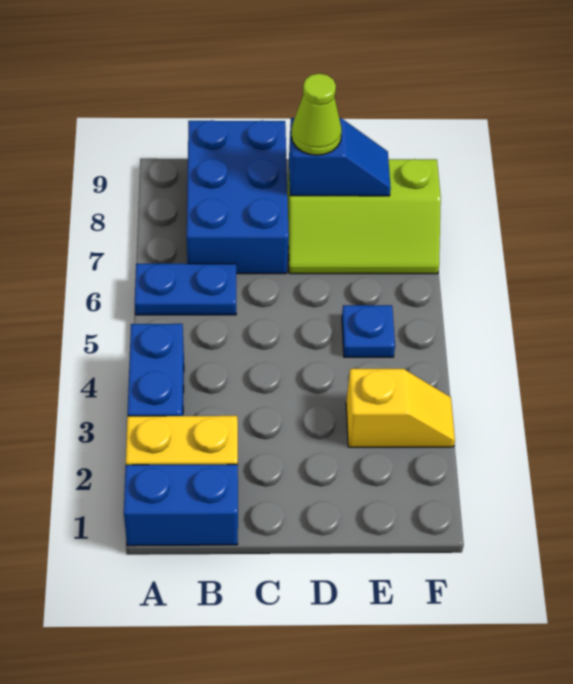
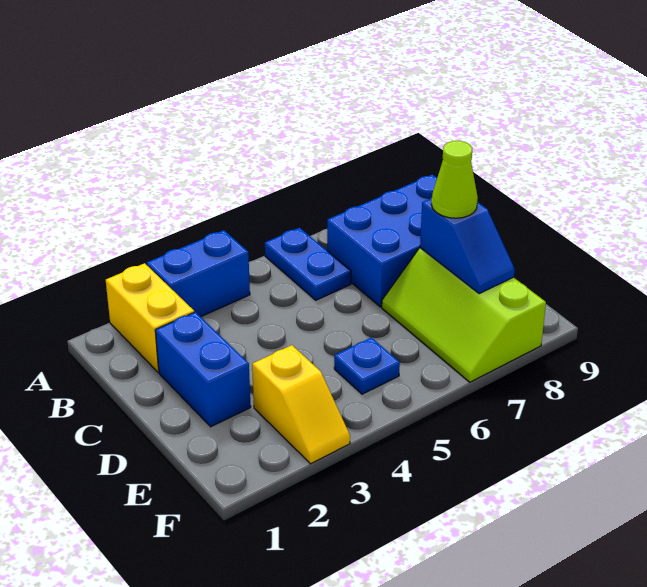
blue brick A1:B1 level 1 -> blue brick C2:D2 level 1

